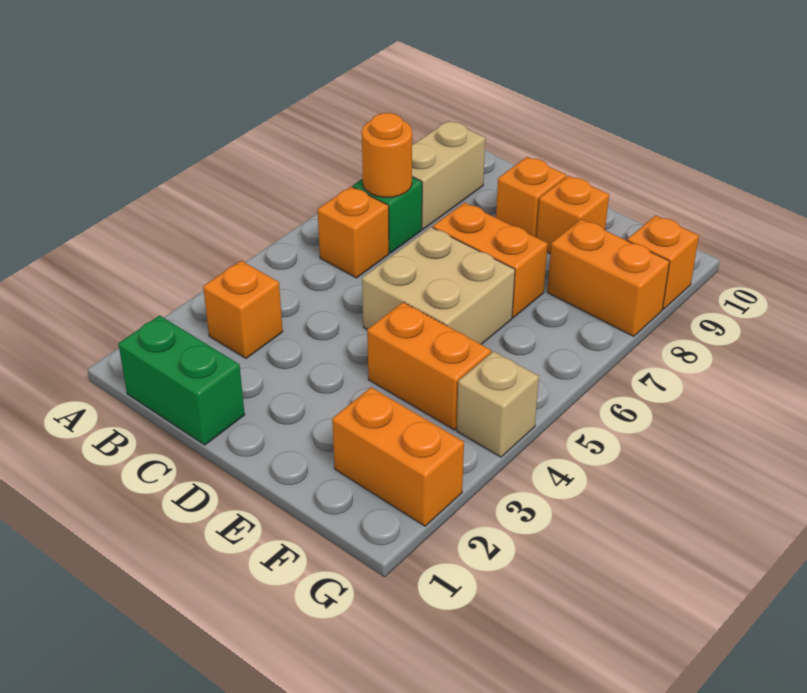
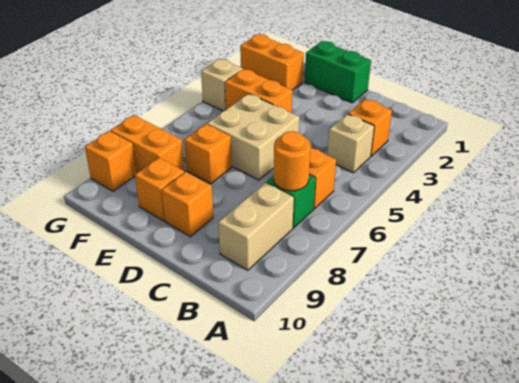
green brick B1:C1 level 1 -> green brick D1:E1 level 1
none -> tan brick B4 level 1
orange brick D7:E7 level 1 -> orange brick E7 level 1

